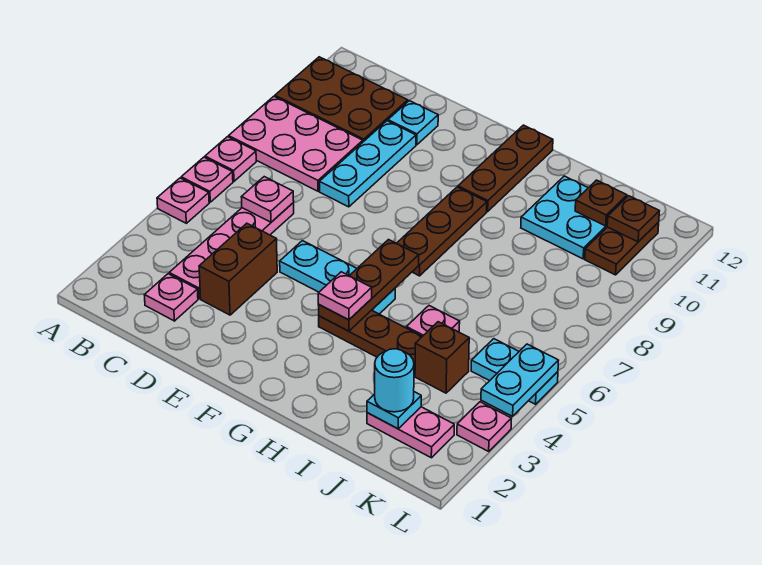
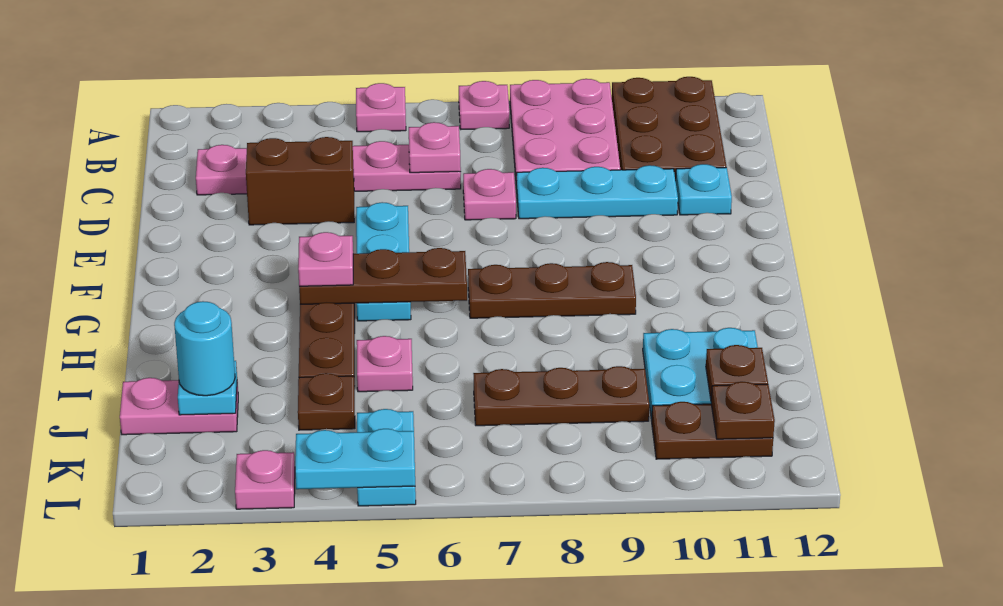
pink plate A6 level 1 -> pink plate D7 level 1
brown plate G10:G12 level 1 -> brown plate J7:J9 level 1
pink plate J2:K2 level 1 -> pink plate J1:J2 level 1
brown brick J4 level 1 -> brown plate J4 level 1

